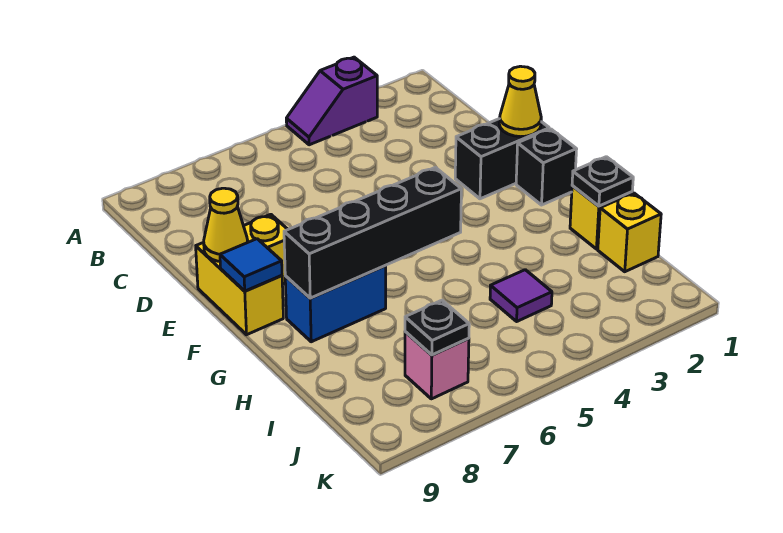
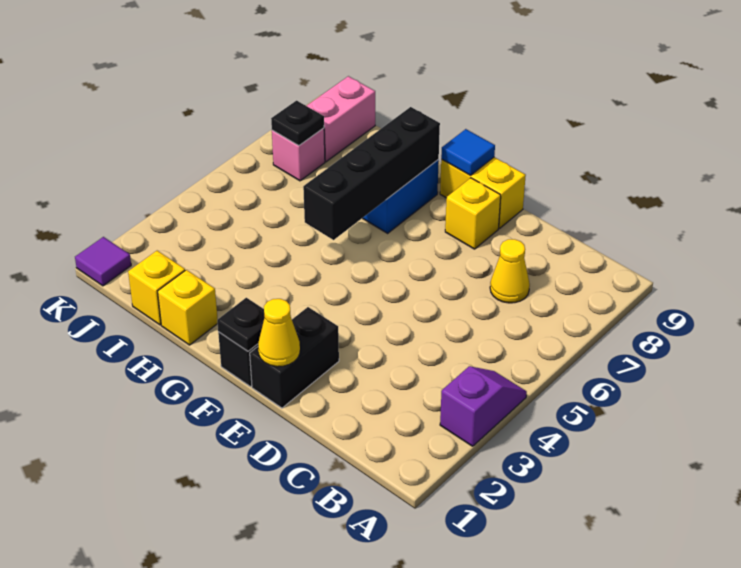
yellow cone E9 level 2 -> yellow cone C7 level 1
black plate H1 level 2 -> black plate F1 level 2
purple tile I4 level 1 -> purple tile K1 level 1
none -> pink brick J8:J9 level 1

